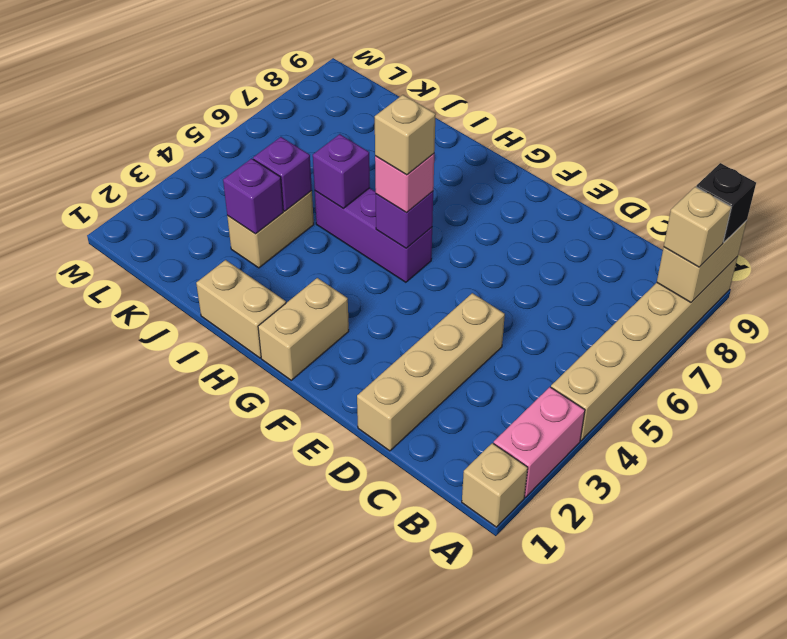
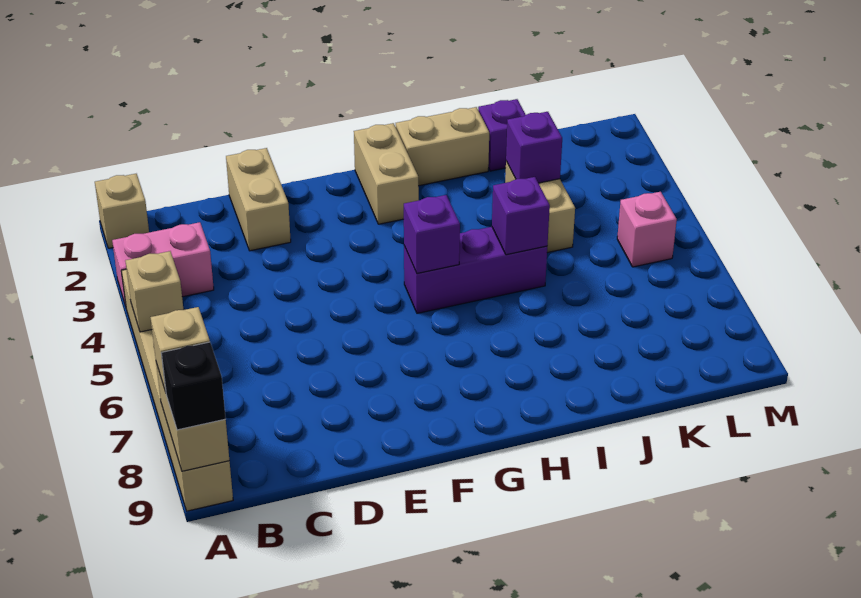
pink brick A2:A3 level 1 -> pink brick A3:B3 level 1
tan brick D1:D4 level 1 -> tan brick D1:D2 level 1
pink brick G5 level 3 -> pink brick L5 level 1
tan brick G5 level 4 -> tan brick A5 level 2
purple brick J4 level 2 -> purple brick J1 level 1

